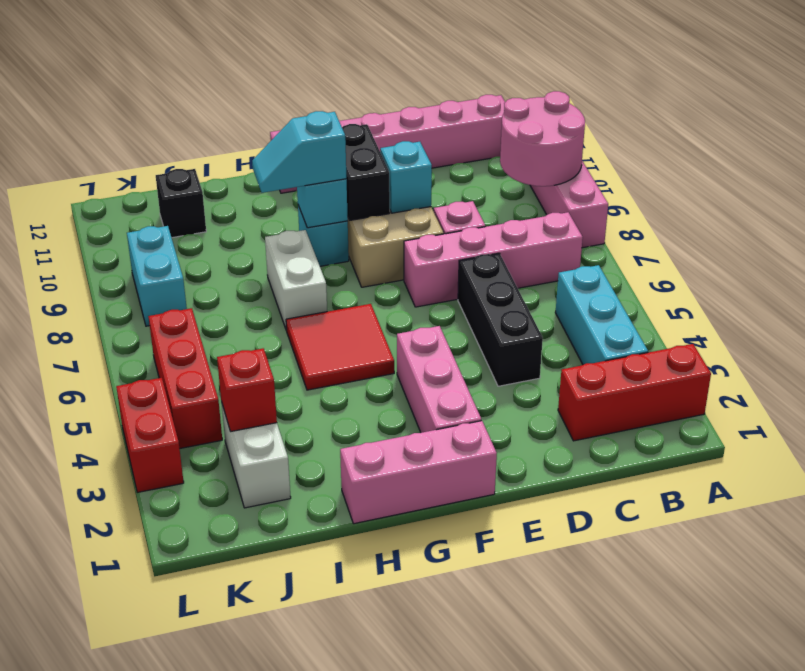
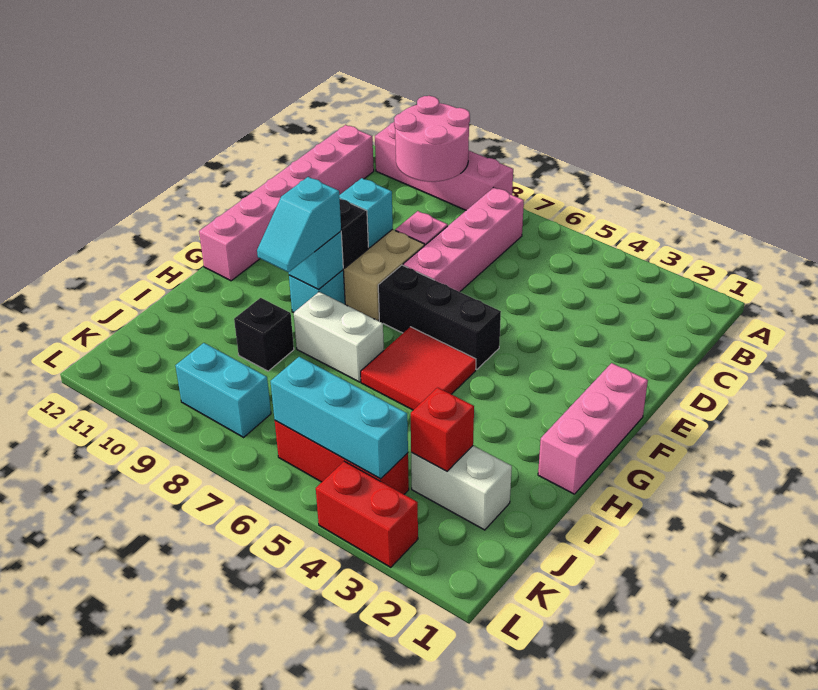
red brick A2:C2 level 1 -> none
cyan brick B3:B5 level 1 -> cyan brick K4:K6 level 2
black brick D4:D6 level 1 -> black brick F5:F7 level 1
pink brick F2:F4 level 1 -> none
black brick J11 level 1 -> black brick I9 level 1

